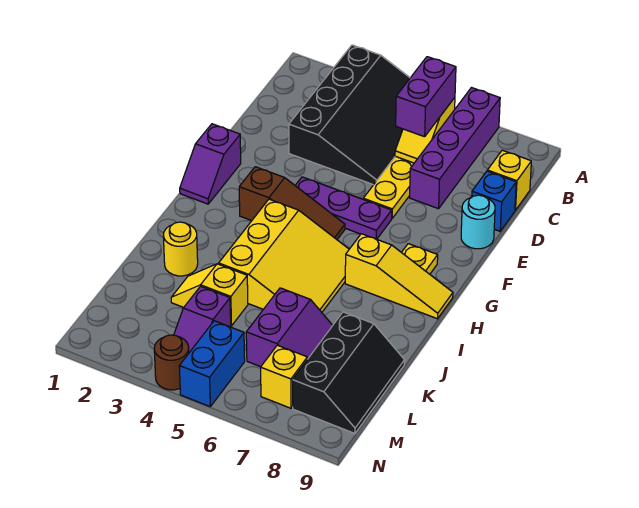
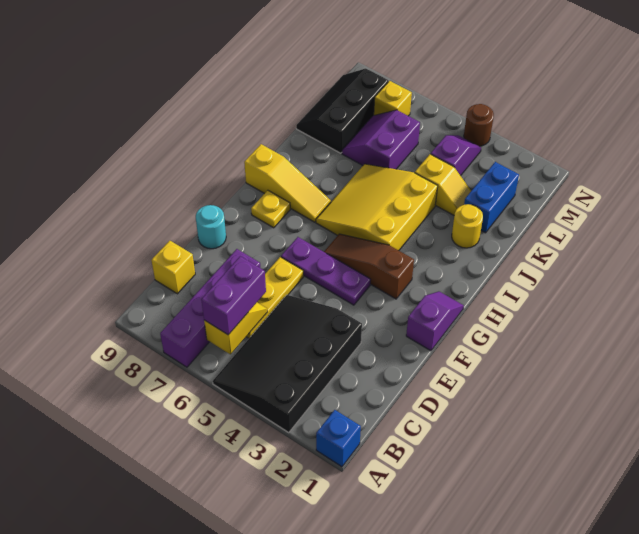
blue brick D9 level 1 -> blue brick A1 level 1
yellow slope H7:H9 level 1 top 7 -> yellow slope H7:H9 level 1 top 9
blue brick M5:N5 level 1 -> blue brick K2:L2 level 1

